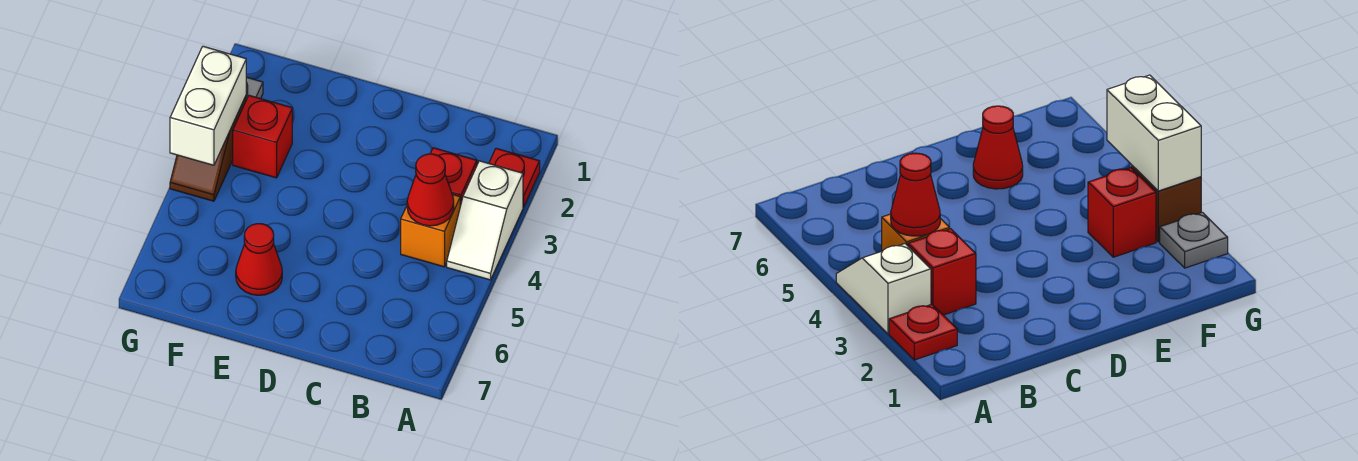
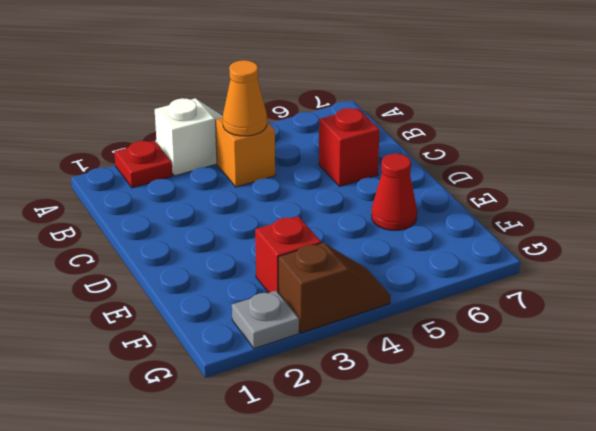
red brick B3 level 1 -> red brick C6 level 1
red cone B4 level 2 -> orange cone B4 level 2
white brick G3:G4 level 2 -> none

